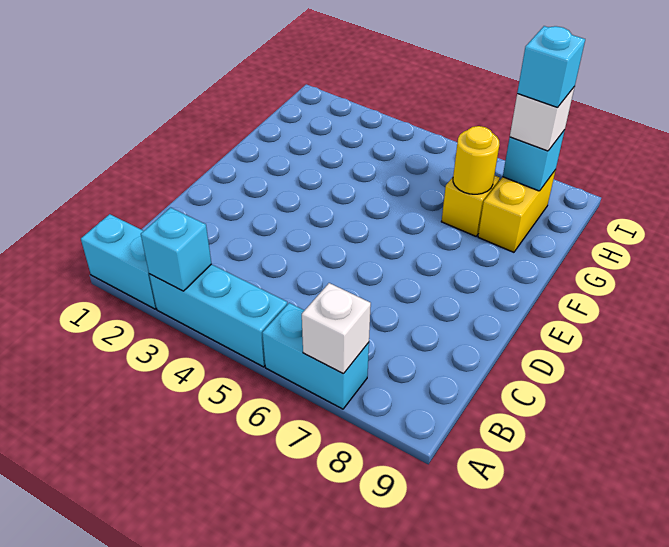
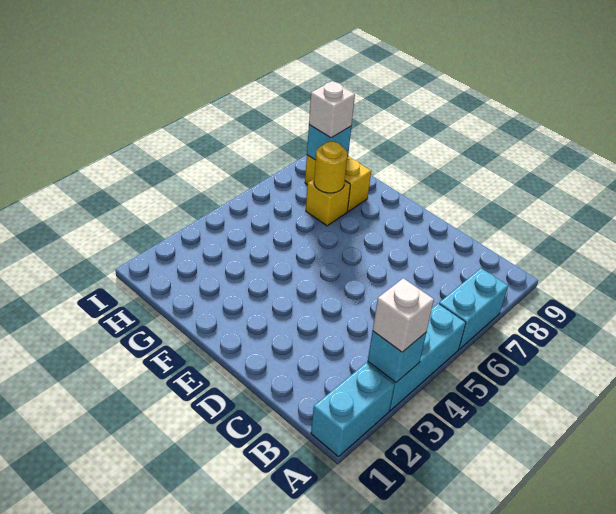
white brick A7 level 2 -> white brick A3 level 3
cyan brick H8 level 4 -> none

